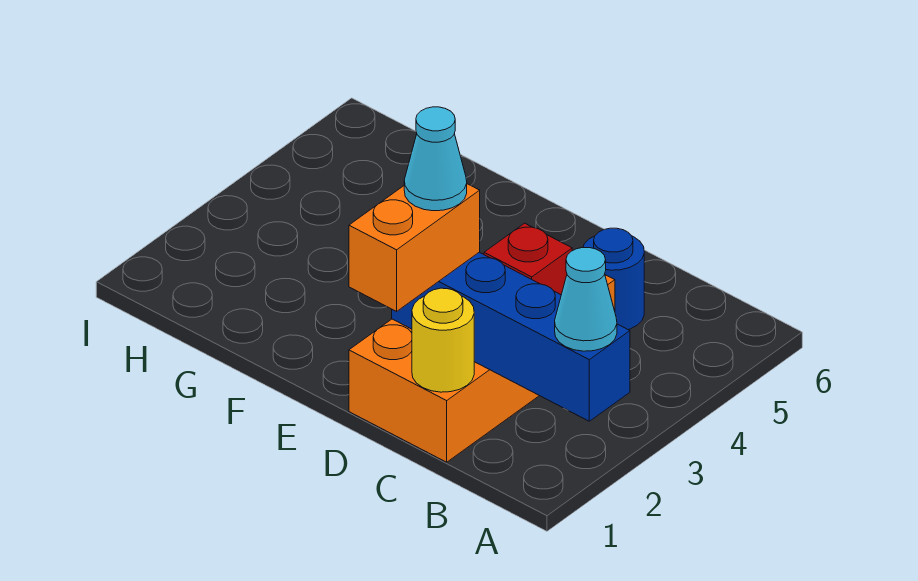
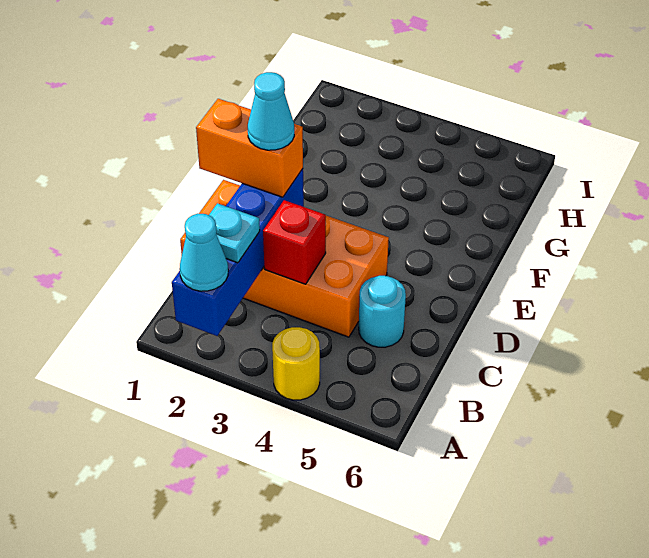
none -> cyan plate B2 level 3
yellow round brick C1 level 2 -> yellow round brick A4 level 1
blue round brick C5 level 1 -> cyan round brick C5 level 1

